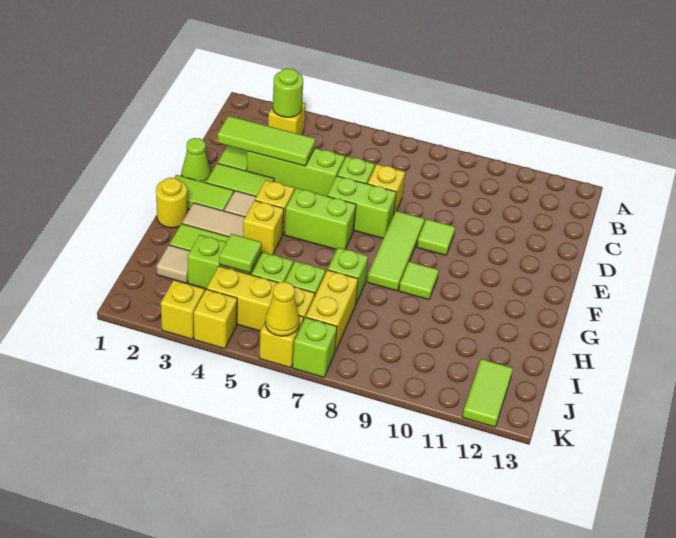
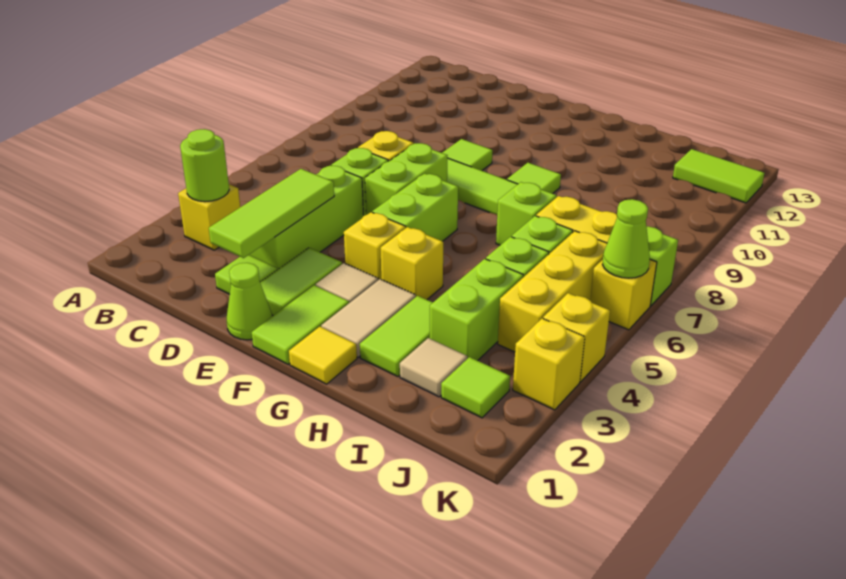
yellow round brick G1 level 1 -> yellow tile G1 level 1
lime tile I4 level 2 -> lime tile J2 level 1
yellow cone K6 level 2 -> lime cone K6 level 2

